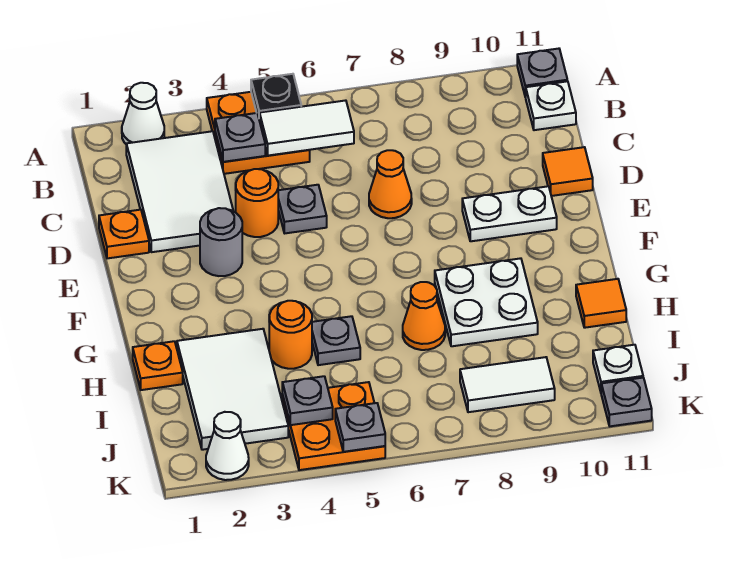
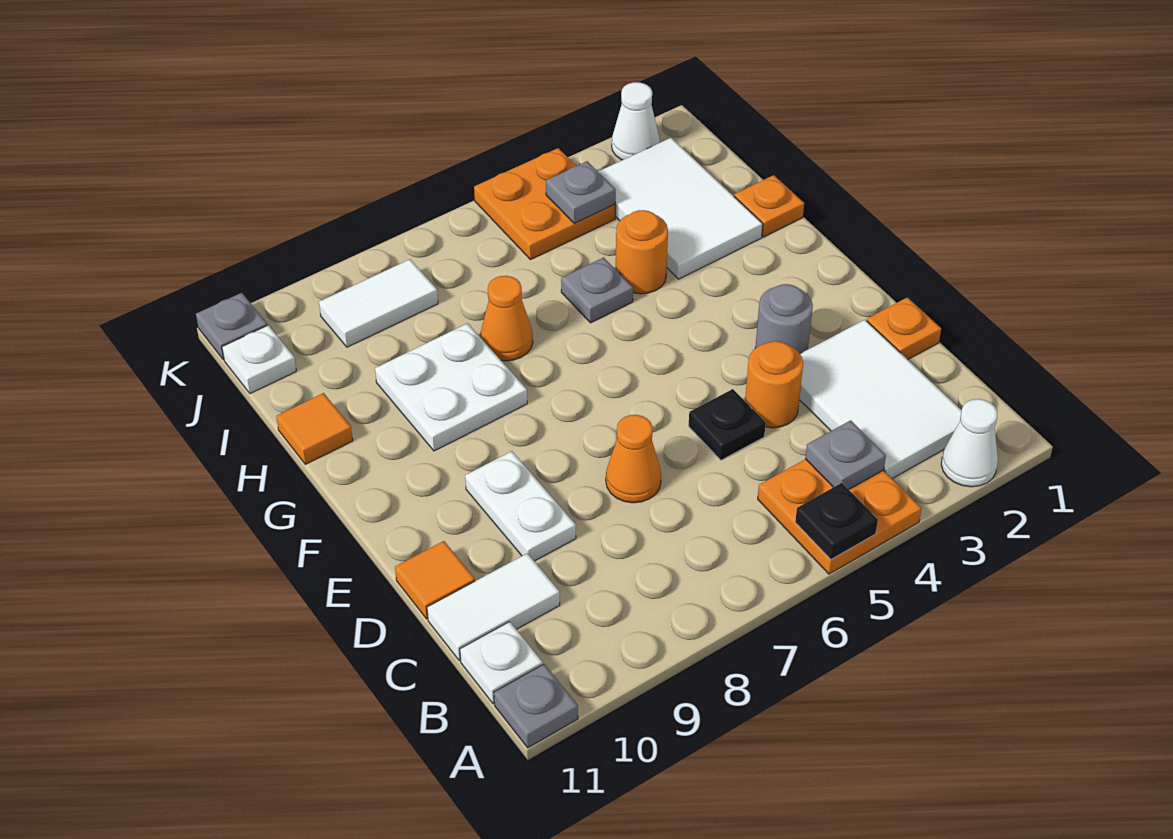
white tile B5:B6 level 2 -> white tile C10:C11 level 1
grey plate D5 level 1 -> black plate D5 level 1
white plate E9:E10 level 1 -> white plate D9:E9 level 1
grey plate K5 level 2 -> none

